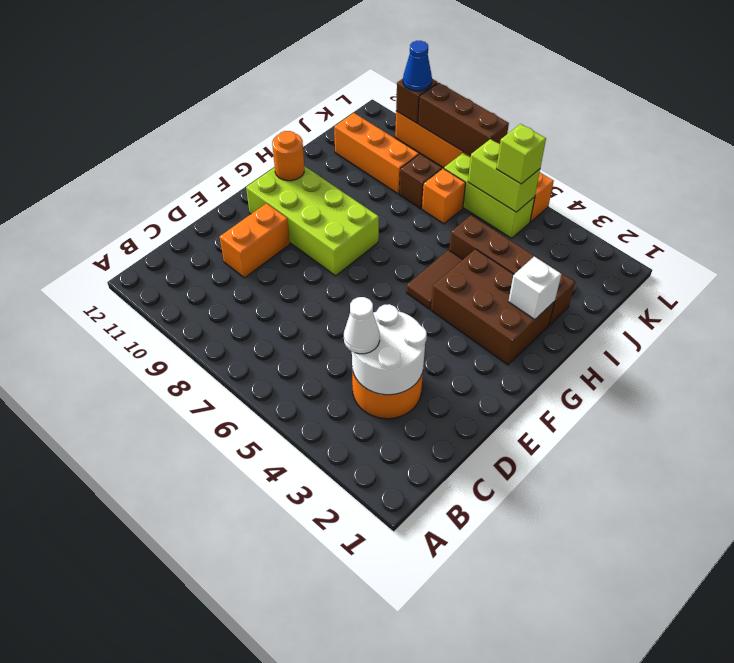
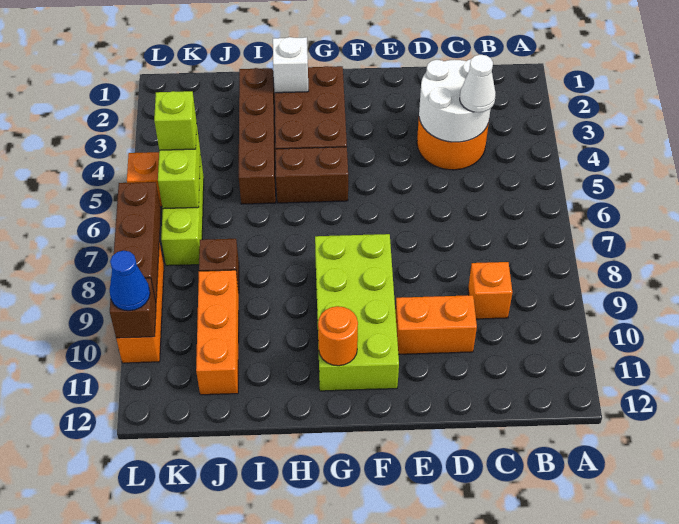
brown tile G5:H5 level 1 -> brown brick G5:H5 level 1
orange brick J7 level 1 -> orange brick C9 level 1

